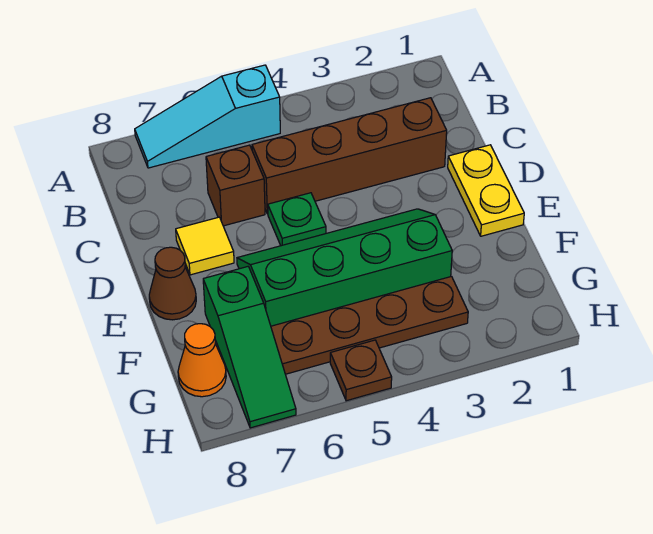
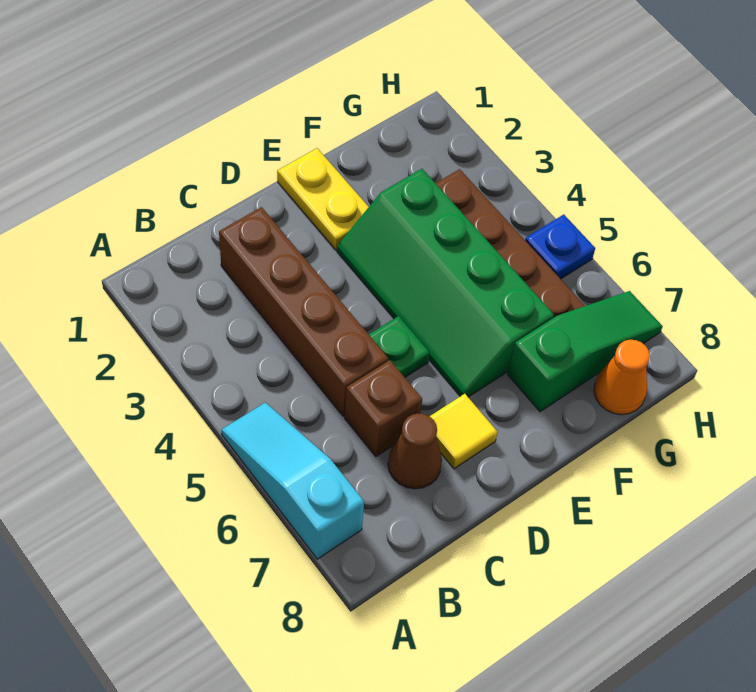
cyan slope A5:A7 level 1 top 5 -> cyan slope A5:A7 level 1 top 7
yellow plate D1:E1 level 1 -> yellow plate E1:E2 level 1
brown cone E8 level 1 -> brown cone C7 level 1
brown plate H5 level 1 -> blue plate H5 level 1

